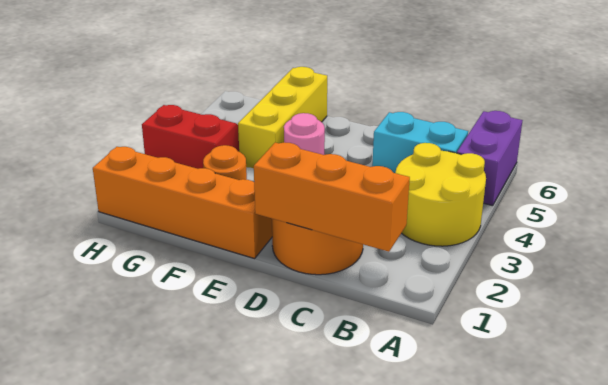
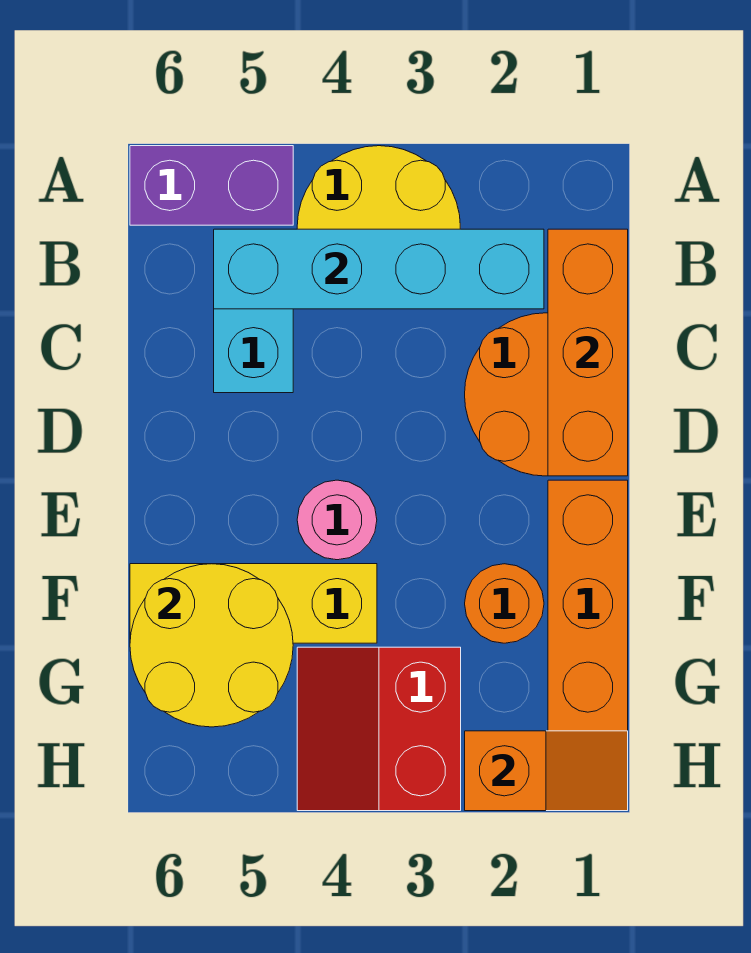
none -> cyan brick B2:B5 level 2
none -> yellow round brick F5:G6 level 2
none -> orange slope H1:H2 level 2 top 2

